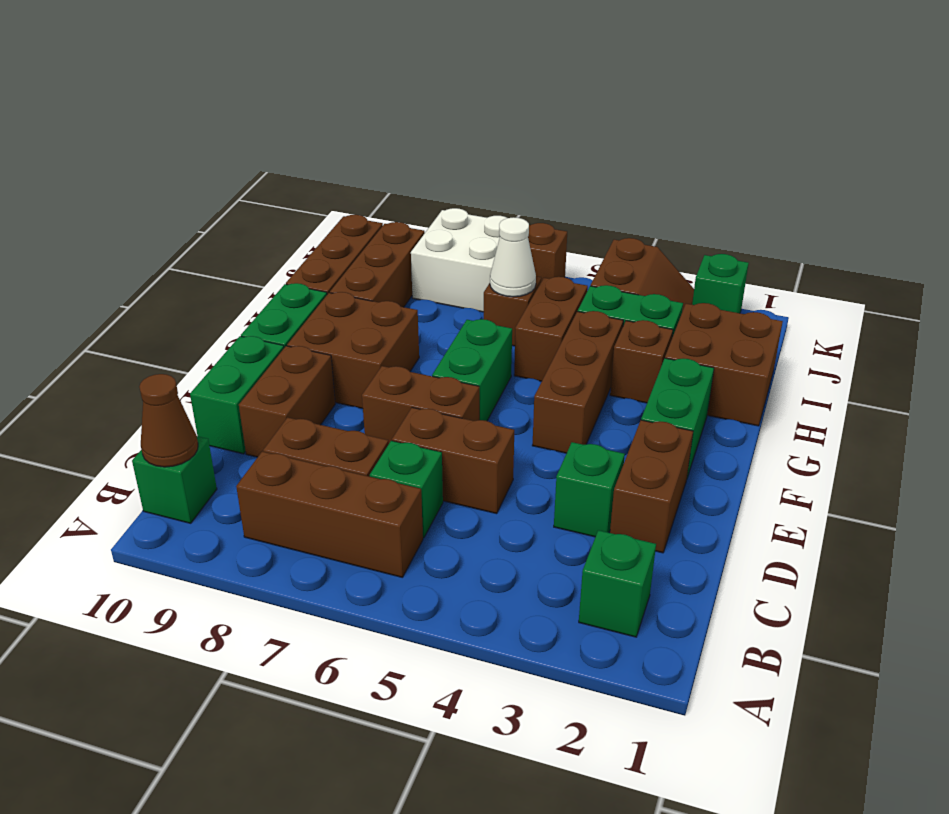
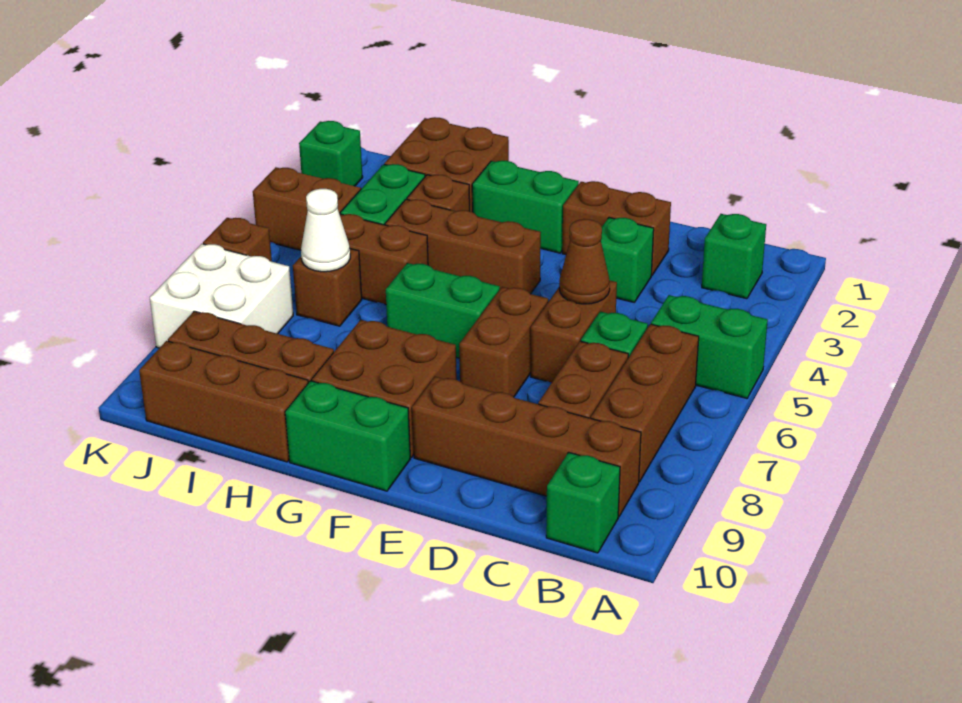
brown cone B10 level 2 -> brown cone D5 level 2
brown brick D9:E9 level 1 -> brown brick B9:E9 level 1
green brick D10:E10 level 1 -> green brick A5:B5 level 1

